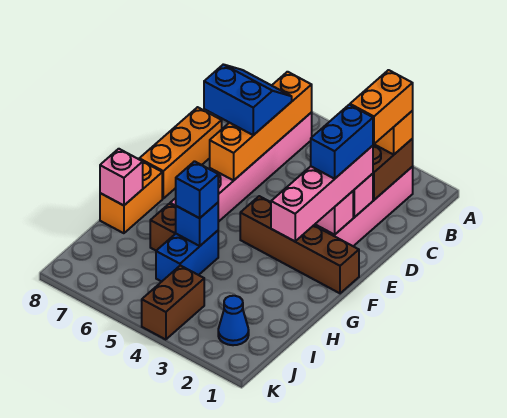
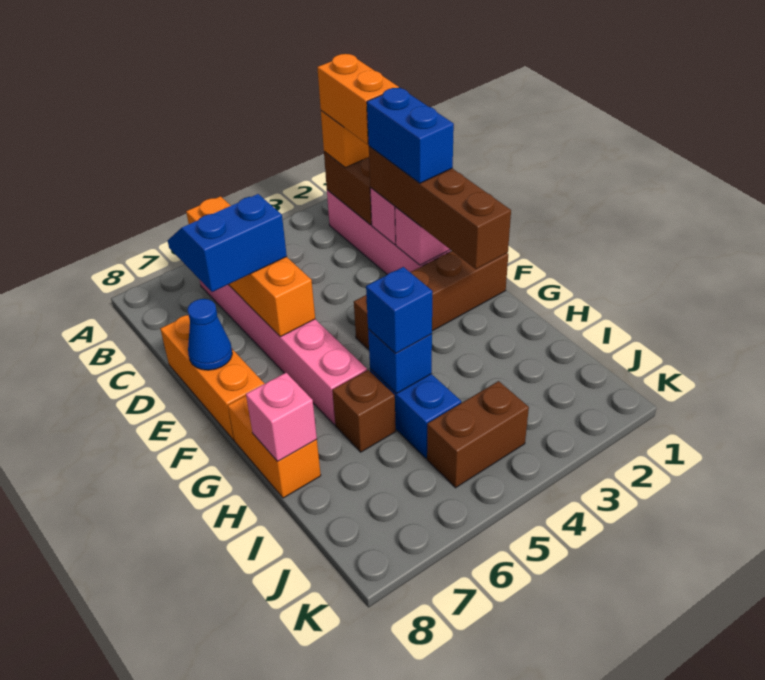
pink brick D2:G2 level 3 -> brown brick D2:G2 level 3
blue cone J2 level 1 -> blue cone E8 level 2
brown brick J4:K4 level 1 -> brown brick J4:J5 level 1

